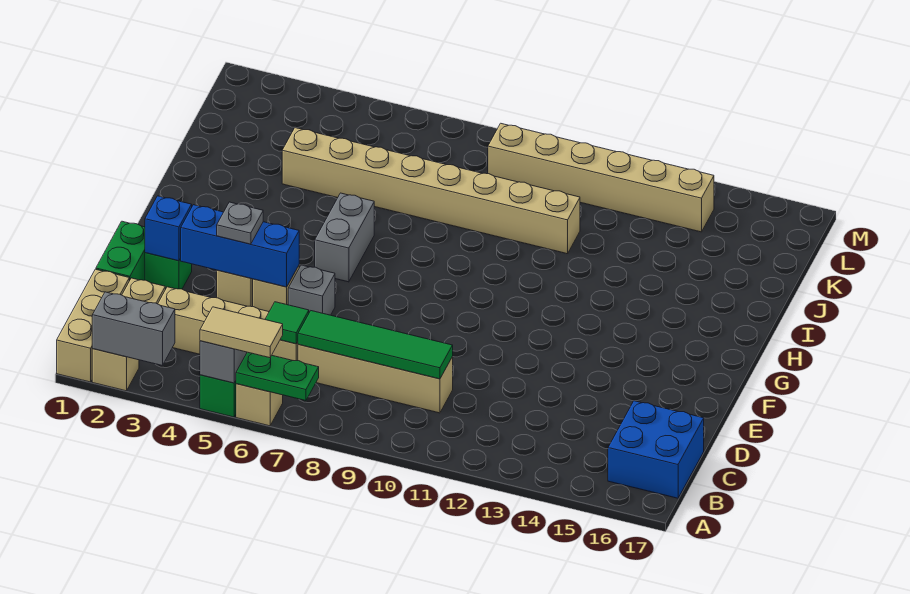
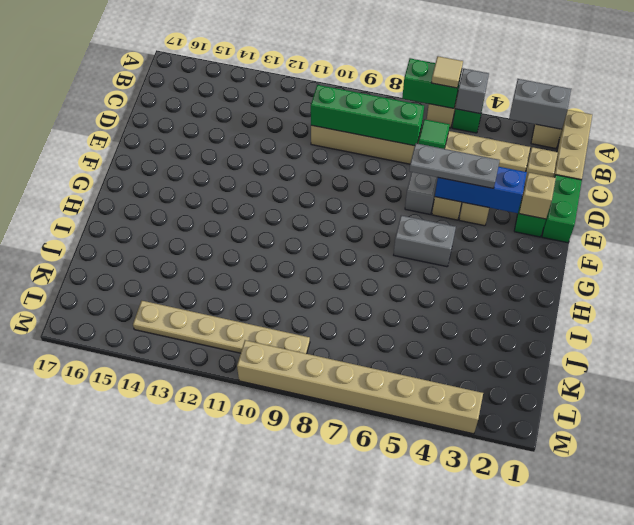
tan tile A5:A6 level 3 -> tan tile A6 level 3
green plate A6:A7 level 2 -> green brick A6:A7 level 2
blue brick B16:C17 level 1 -> none
green tile C7:C10 level 2 -> green brick C7:C10 level 2
blue brick E2 level 2 -> tan brick E2 level 2
grey plate E4 level 3 -> grey plate E4:E6 level 3
grey brick G6:H6 level 1 -> grey brick G5:G6 level 1
tan brick J4:J11 level 1 -> tan brick M3:M10 level 1
tan brick L9:L14 level 1 -> tan plate L9:L14 level 1

